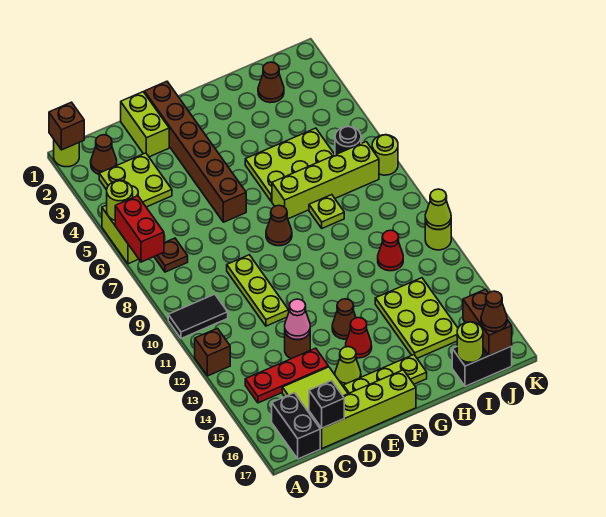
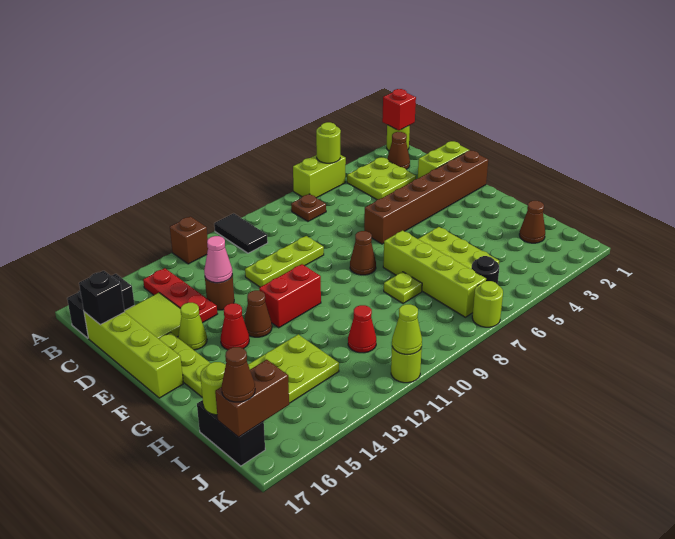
brown brick A1 level 2 -> red brick A1 level 2
red brick A6:A7 level 2 -> red brick F11:F12 level 1

